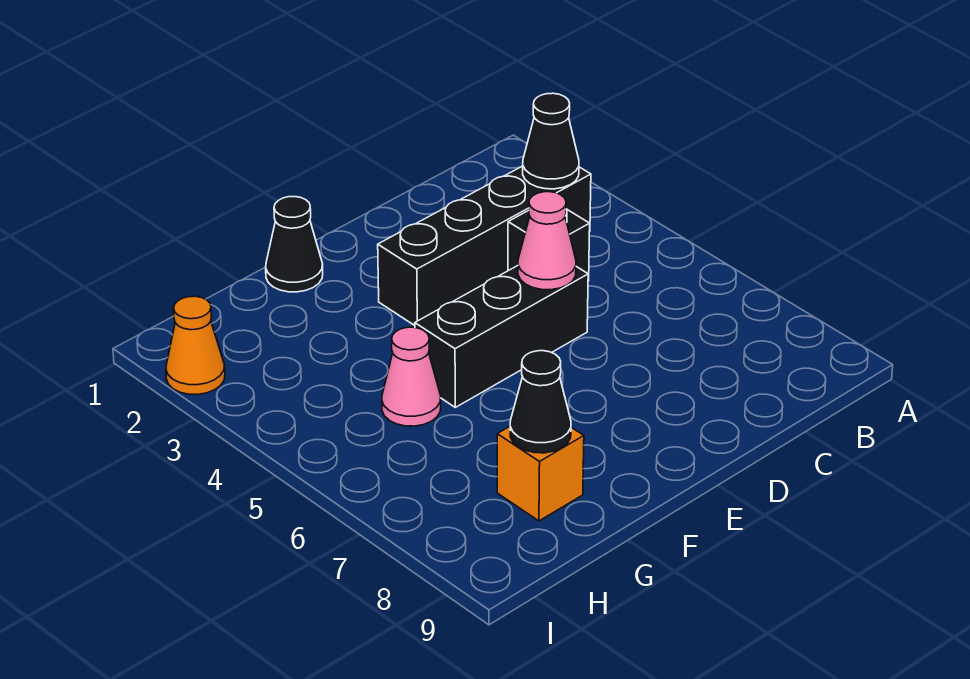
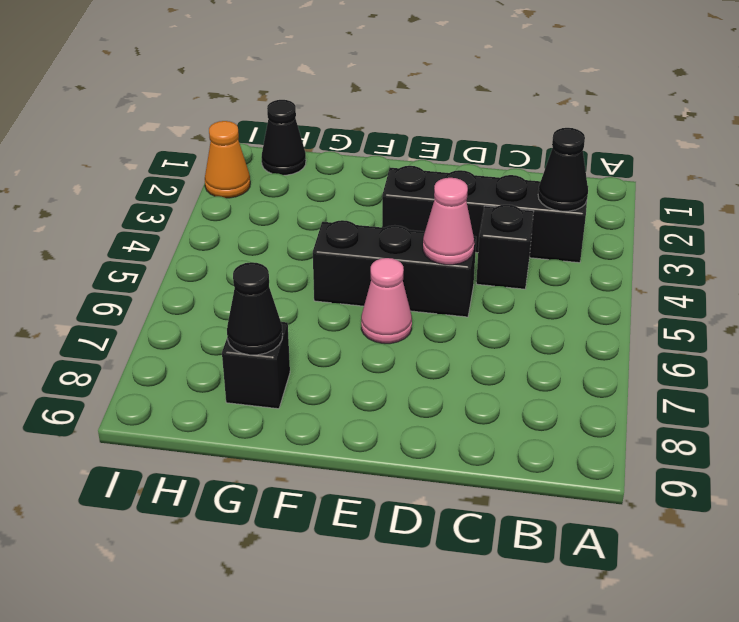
black cone F1 level 1 -> black cone H1 level 1
pink cone G5 level 1 -> pink cone E6 level 1
orange brick G8 level 1 -> black brick G8 level 1

